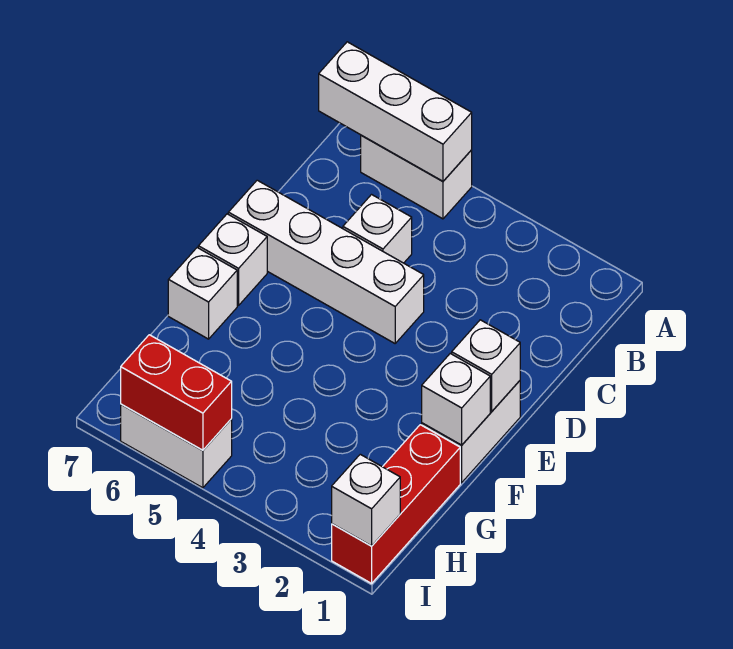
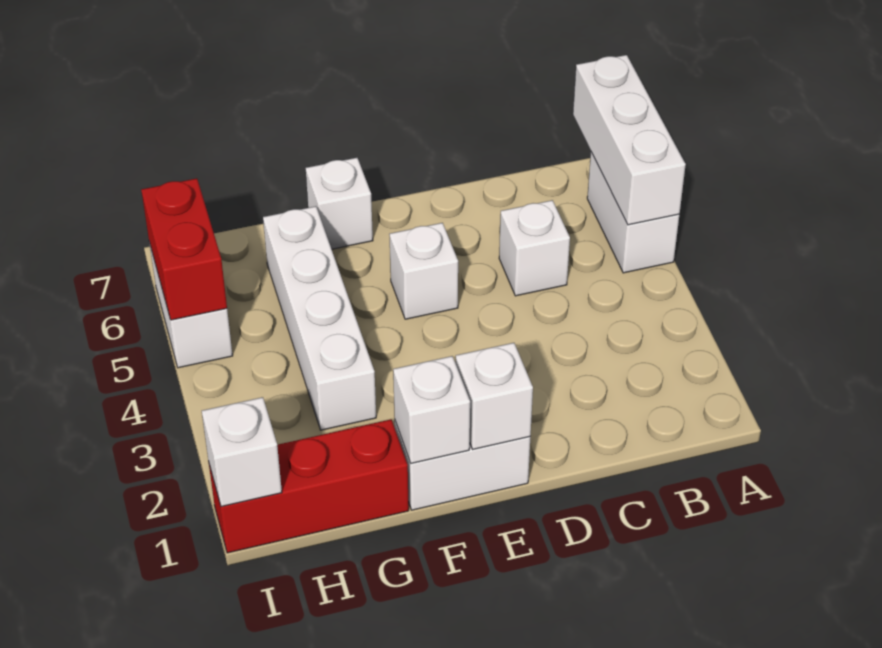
white brick D4:D7 level 1 -> white brick G3:G6 level 1
white brick E7 level 1 -> white brick E5 level 1

